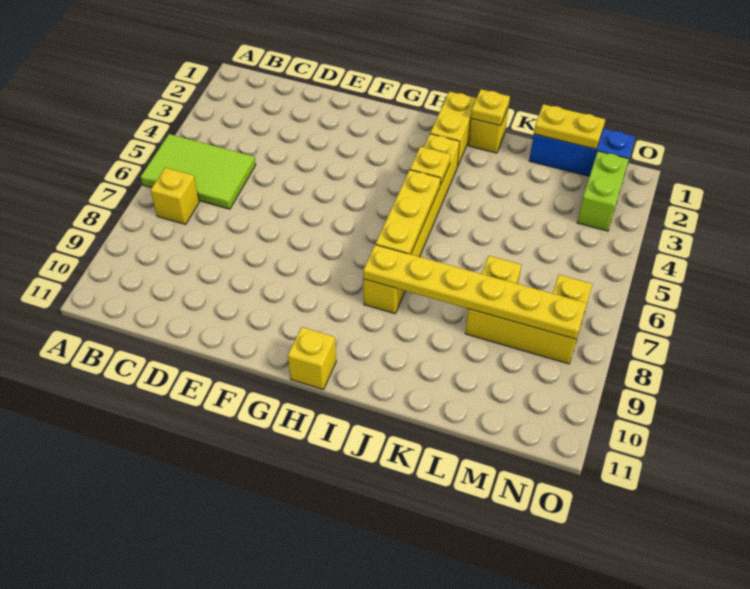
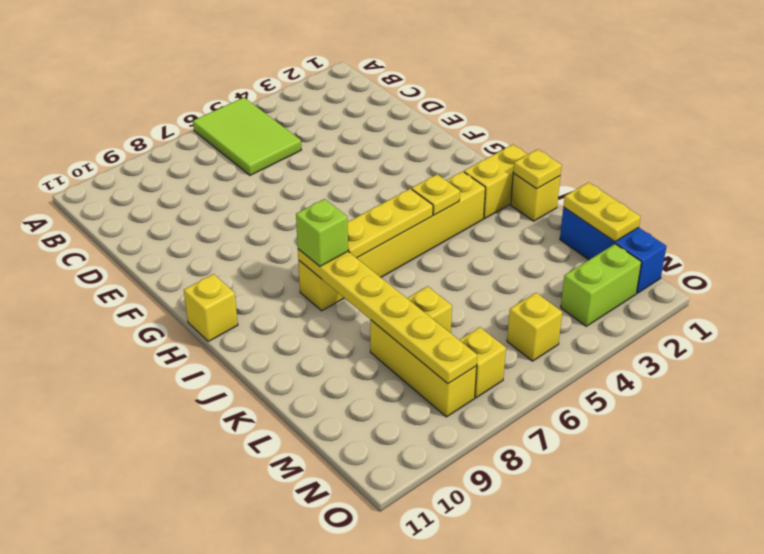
yellow brick B7 level 1 -> yellow brick N5 level 1
none -> lime brick I8 level 3

